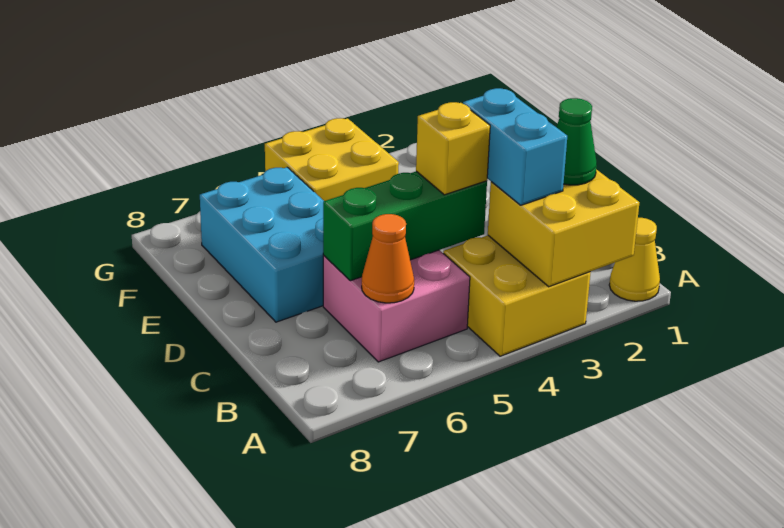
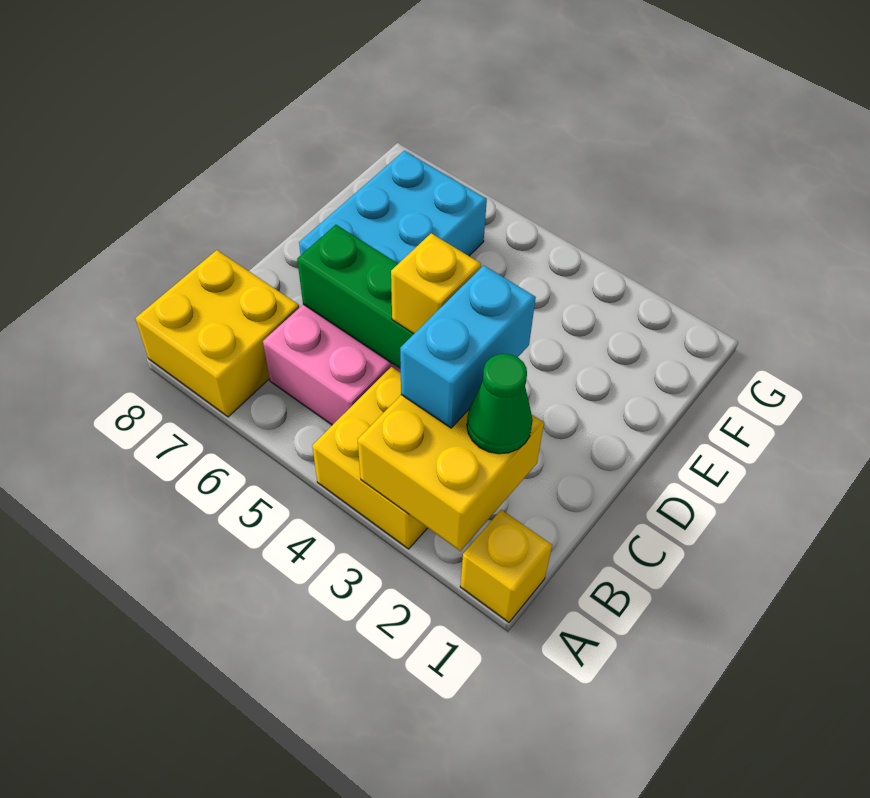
yellow cone A1 level 1 -> yellow brick A1 level 1
orange cone B6 level 2 -> none
yellow brick F4:G5 level 1 -> yellow brick A7:B8 level 1

